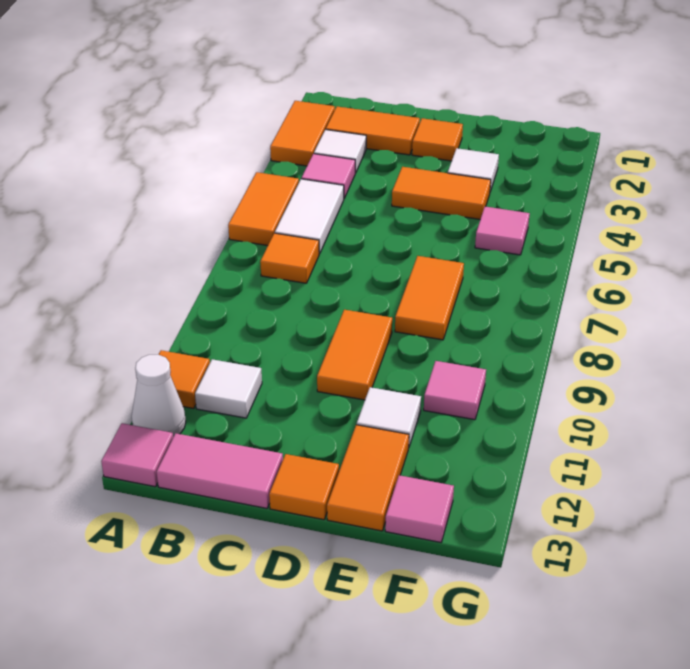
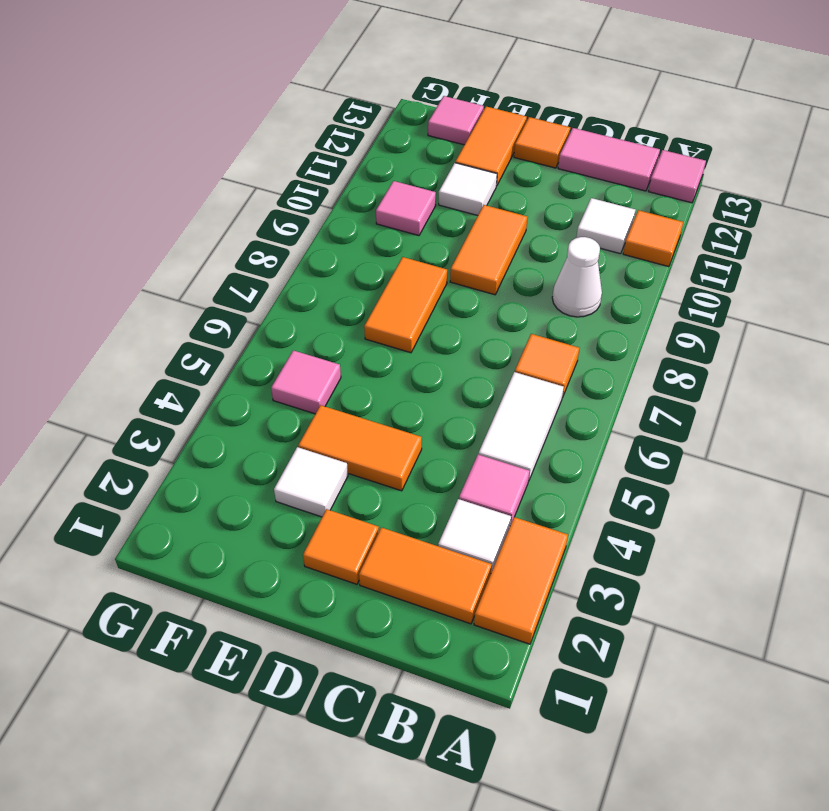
orange tile A5:A6 level 1 -> none
white cone A12 level 1 -> white cone B9 level 1

